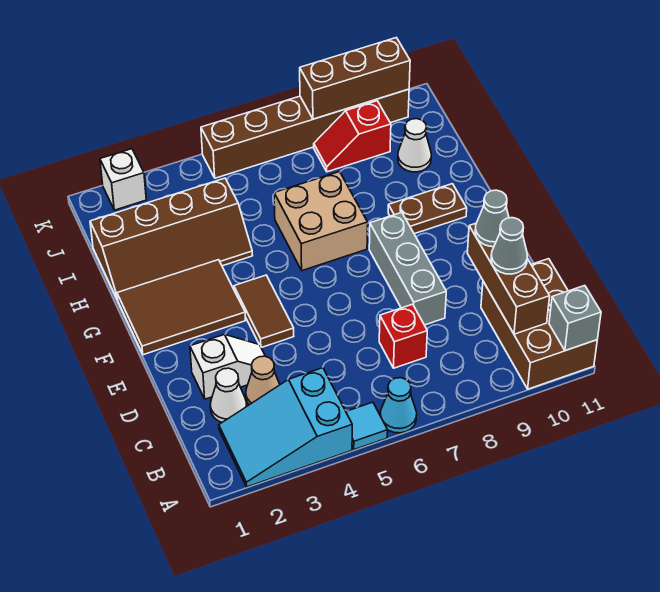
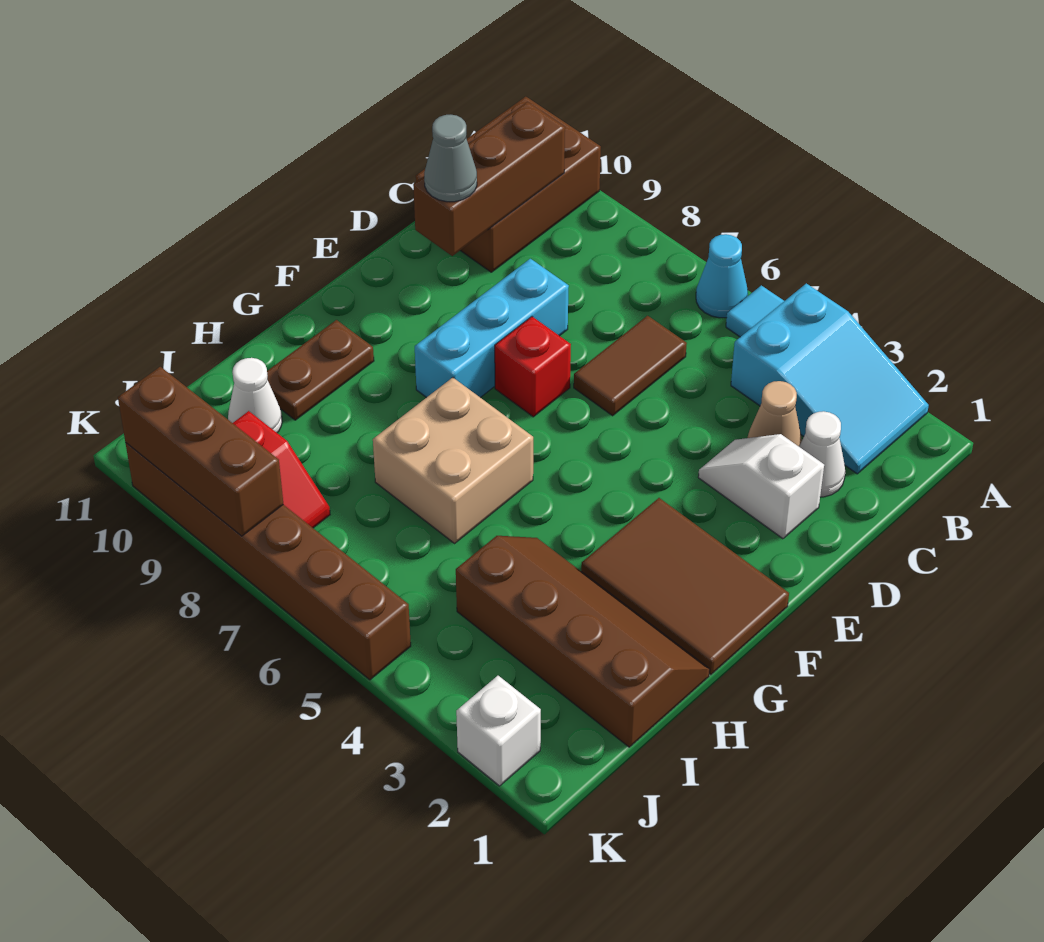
grey brick A11 level 2 -> none
red brick C7 level 1 -> red brick E7 level 1
grey cone C10 level 3 -> none
grey brick D8:F8 level 1 -> cyan brick D8:F8 level 1
brown tile E4:F4 level 1 -> brown tile C6:D6 level 1
brown plate G9:G10 level 1 -> brown plate G10:H10 level 1

